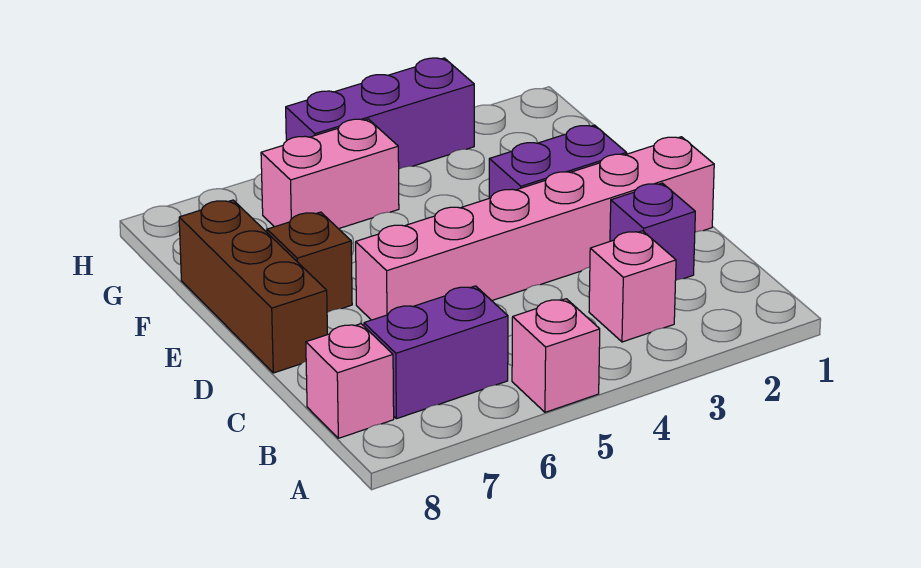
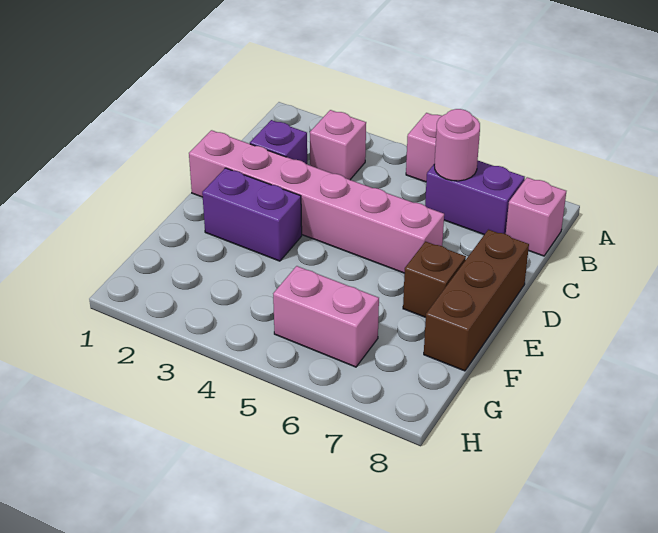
none -> pink round brick B6 level 2
purple brick H3:H5 level 1 -> none

